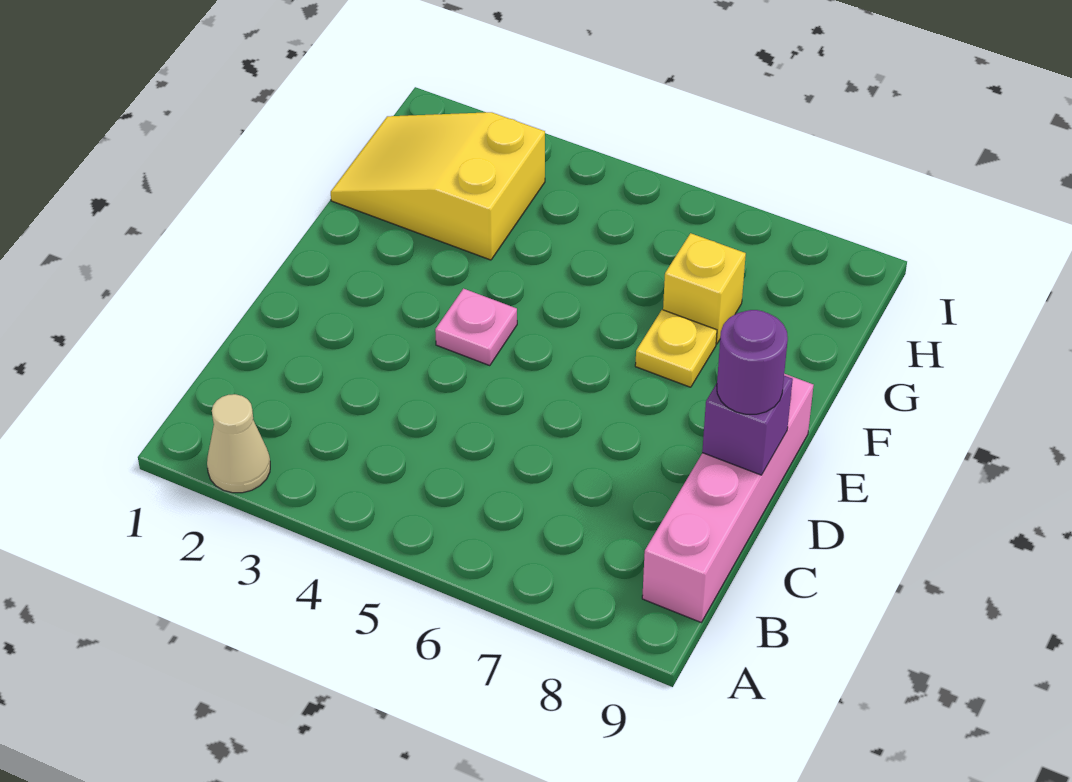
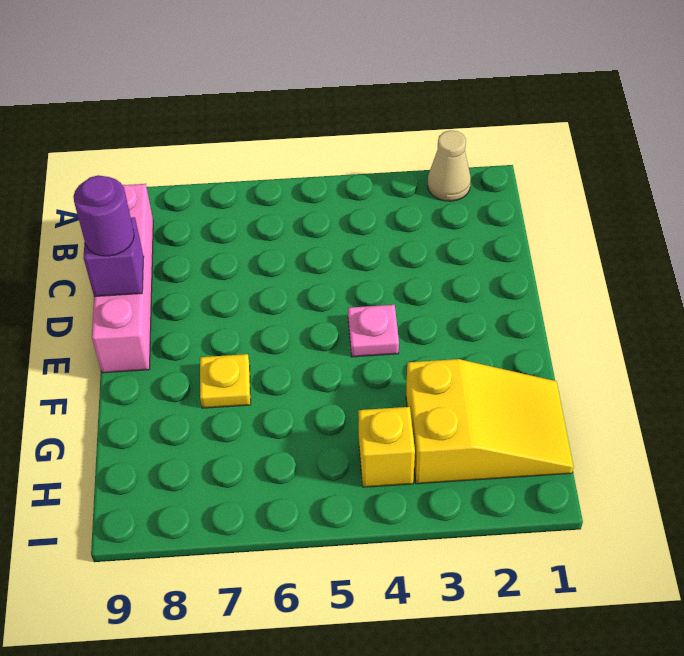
yellow brick G7 level 1 -> yellow brick H4 level 1

